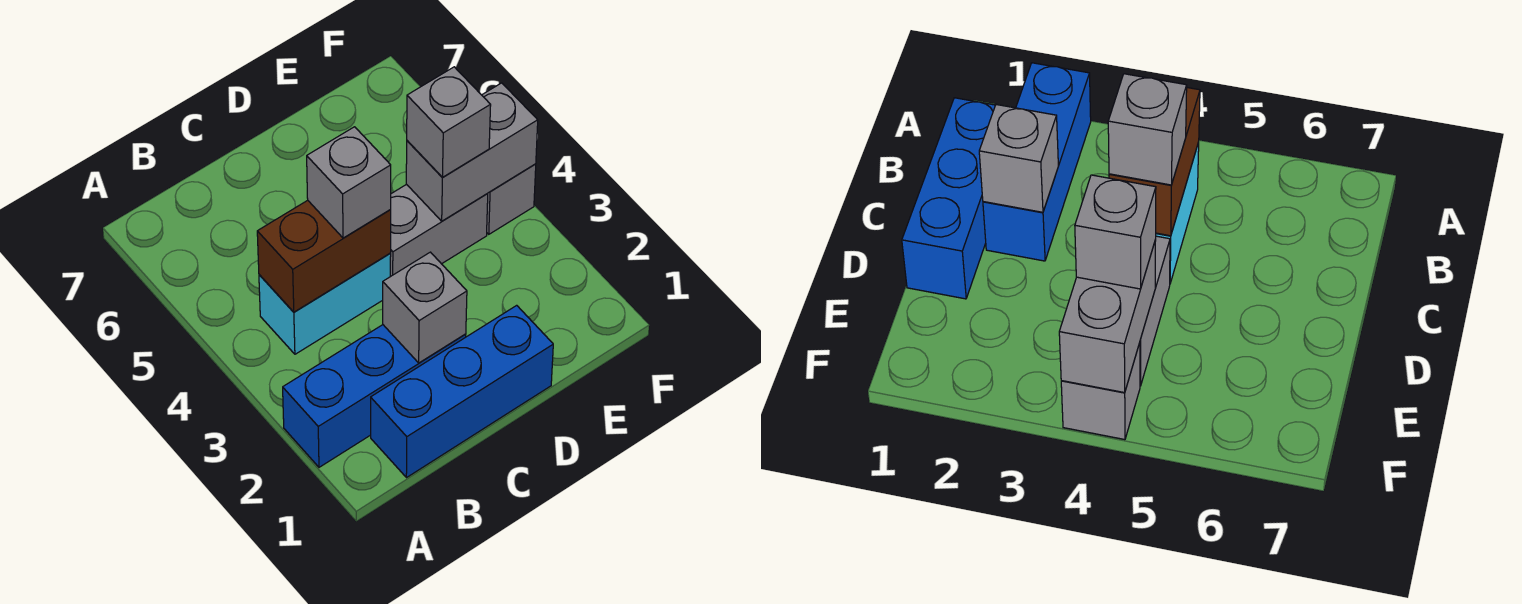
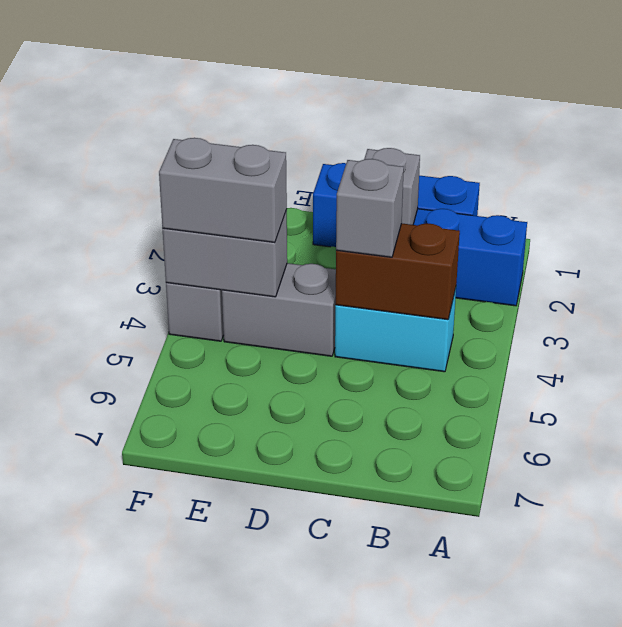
grey brick E4 level 3 -> grey brick E4:F4 level 3

